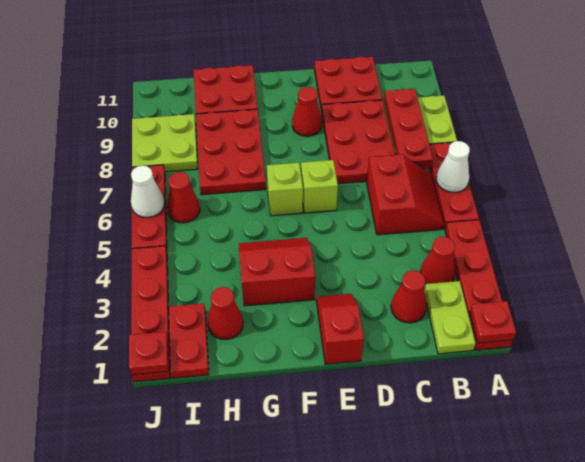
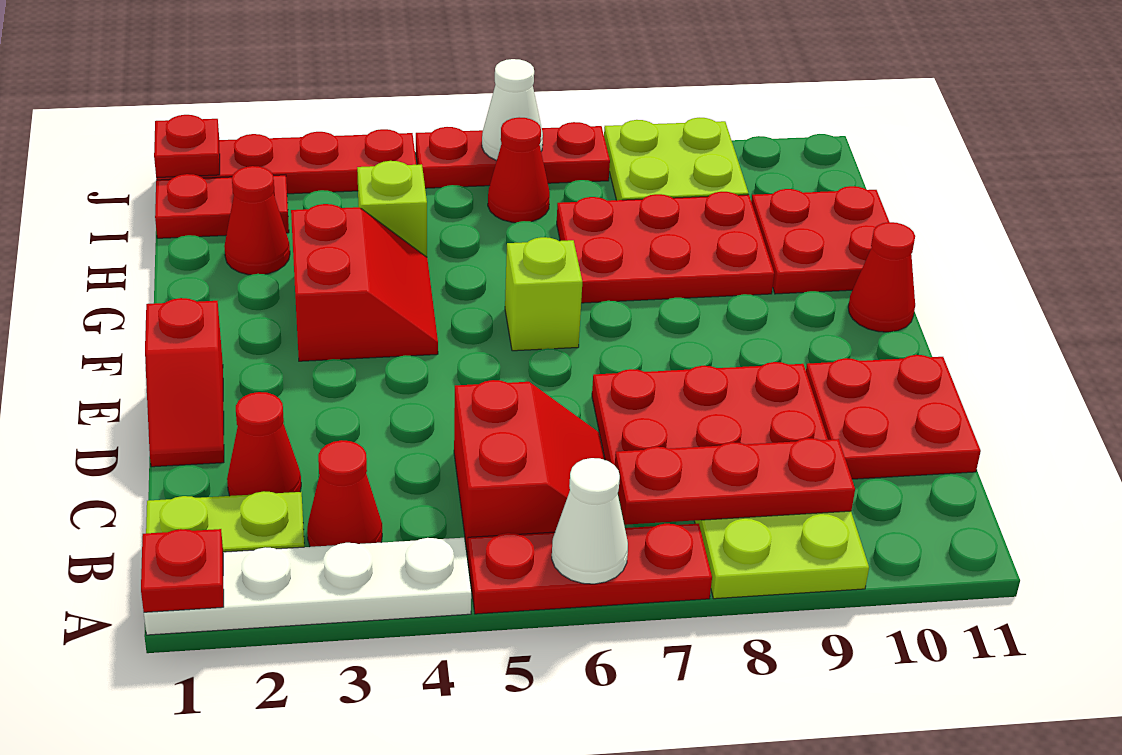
red plate A1:A4 level 1 -> white plate A1:A4 level 1
red slope B5:C6 level 1 top C -> red slope B5:C6 level 1 top 5
red slope E1:E2 level 1 top 1 -> red slope D1:E1 level 1 top E
lime brick E6 level 1 -> lime brick H4 level 1
red cone E9 level 1 -> red cone F11 level 1

